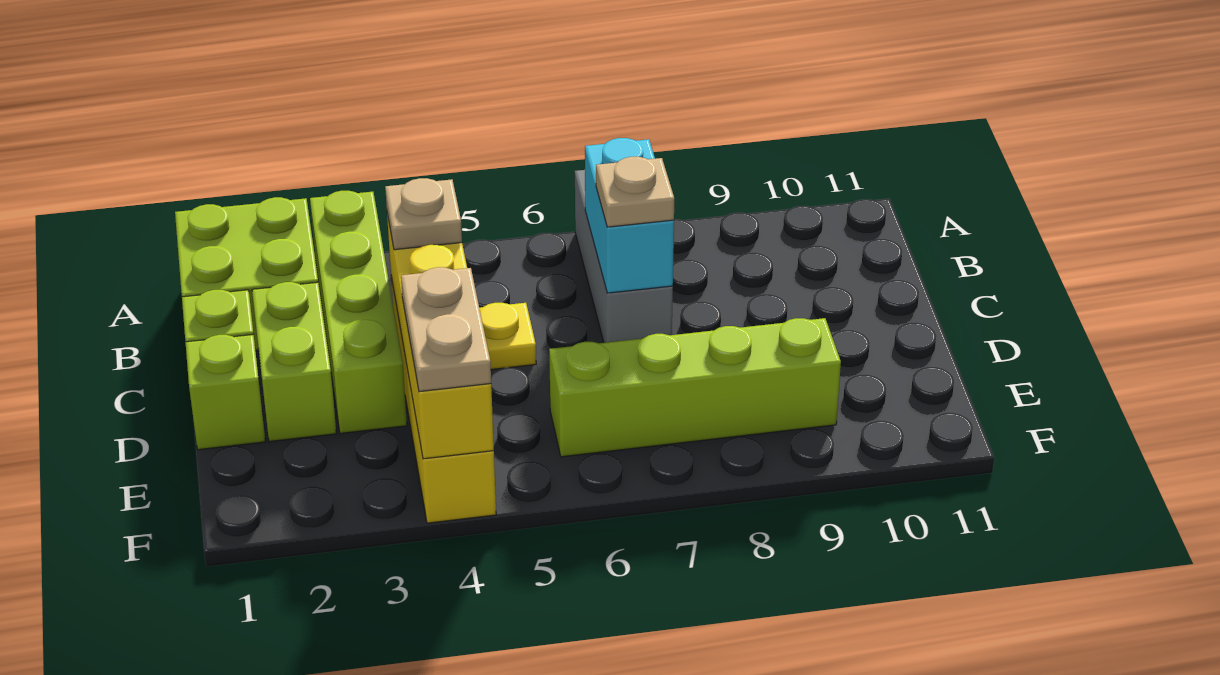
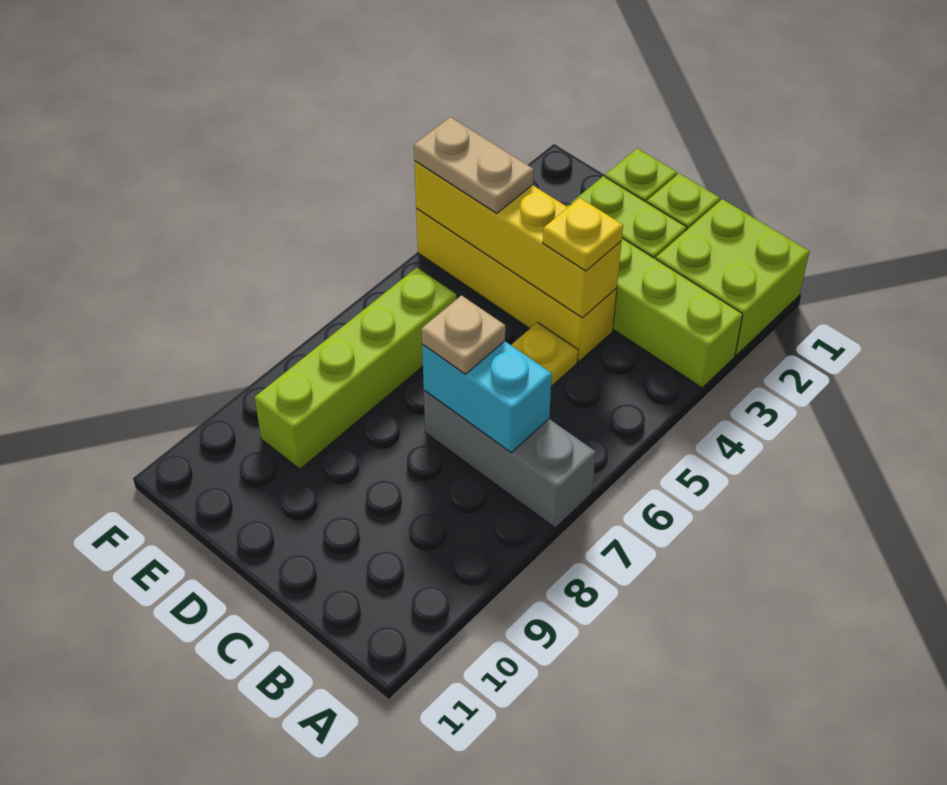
tan plate C4 level 3 -> yellow plate C4 level 3

